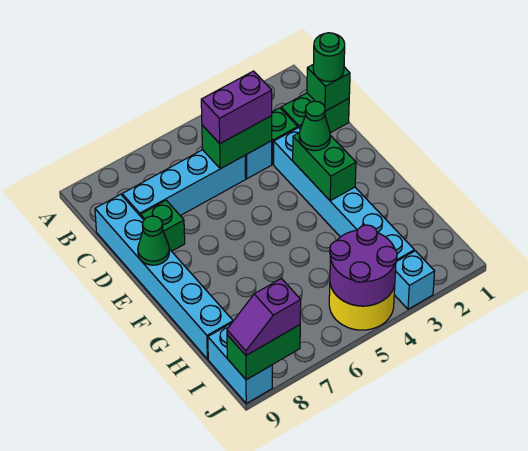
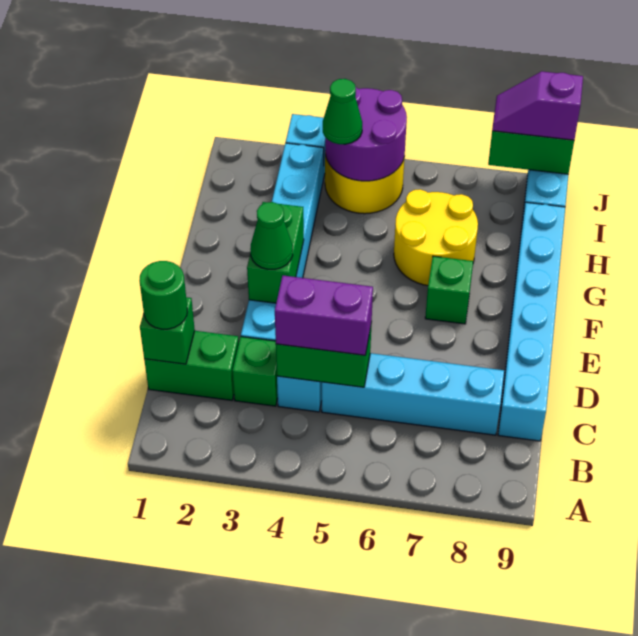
green brick D8 level 1 -> green brick F7 level 1
green cone E9 level 2 -> green cone I4 level 3
none -> yellow round brick G6:H7 level 1
purple slope J8:J9 level 3 top 8 -> purple slope J8:J9 level 3 top 9

